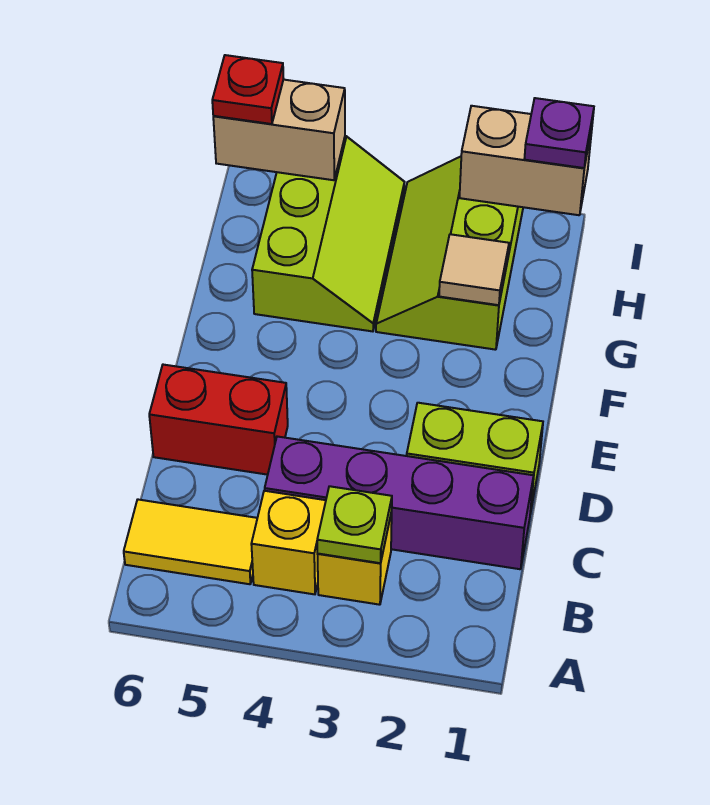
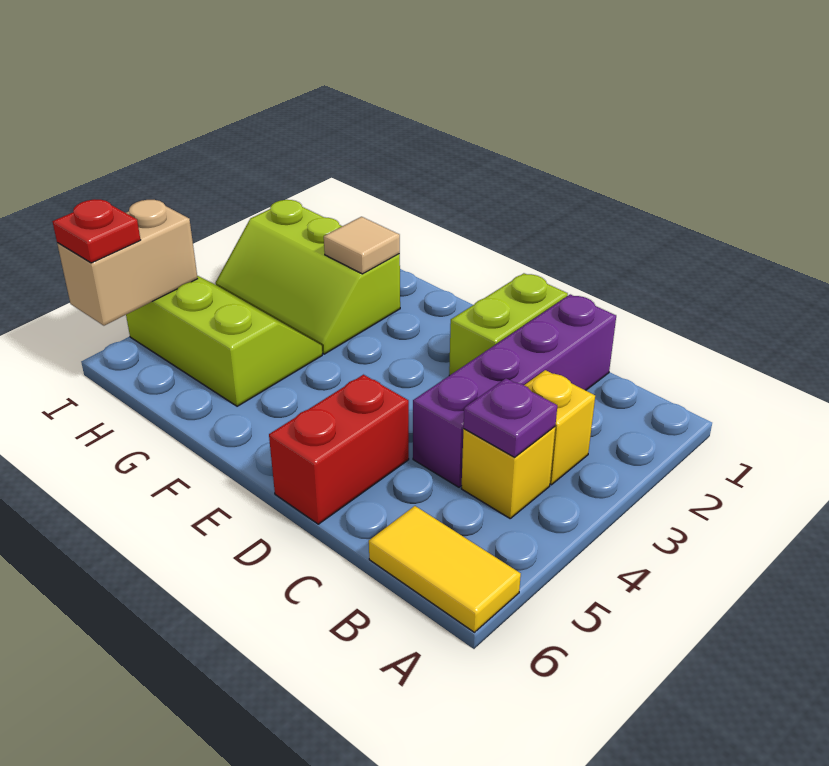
lime plate B3 level 2 -> none
yellow tile B5:B6 level 1 -> yellow tile A6:B6 level 1
tan brick I1:I2 level 2 -> none
purple plate I1 level 3 -> purple plate B4 level 2

